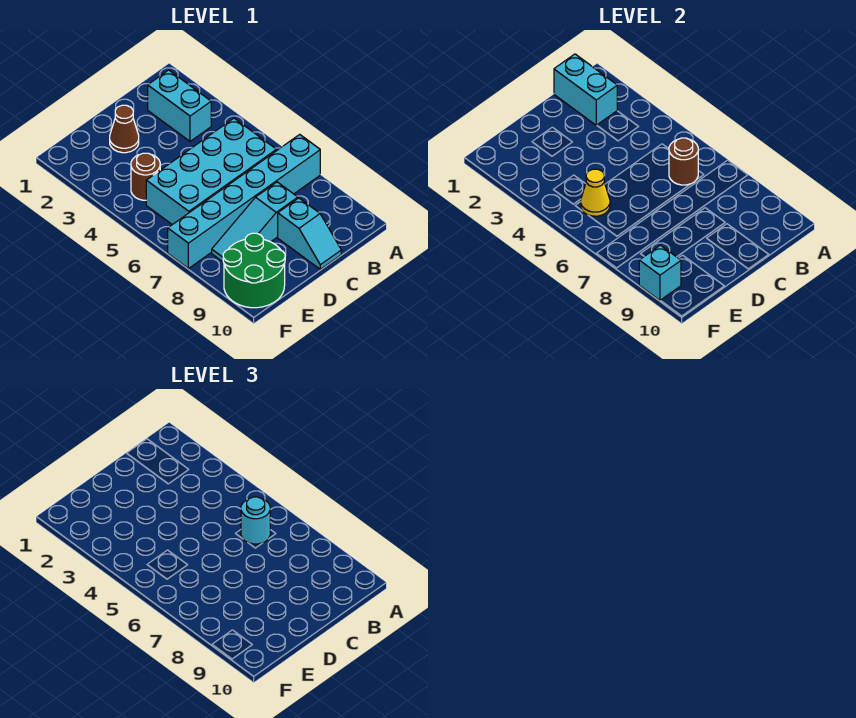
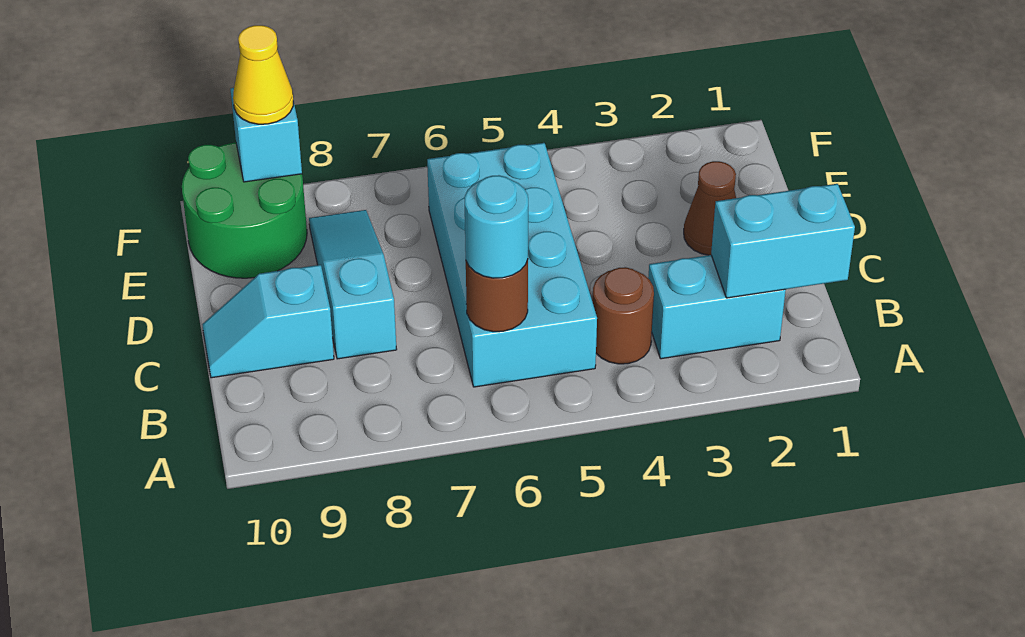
cyan brick A7:F7 level 1 -> none
brown round brick E4 level 1 -> brown round brick B4 level 1
yellow cone E5 level 2 -> yellow cone F9 level 3

